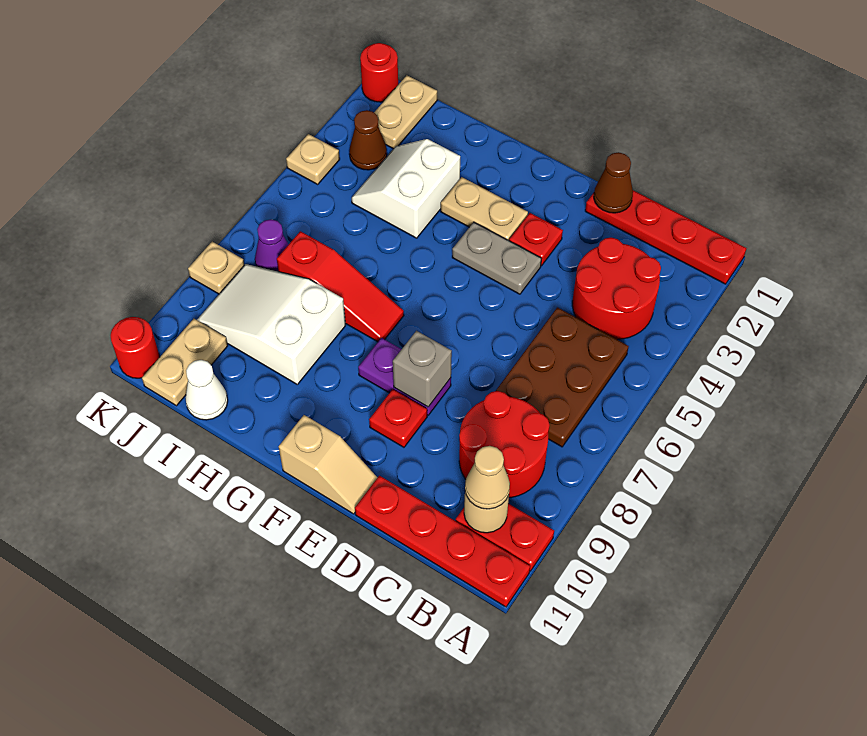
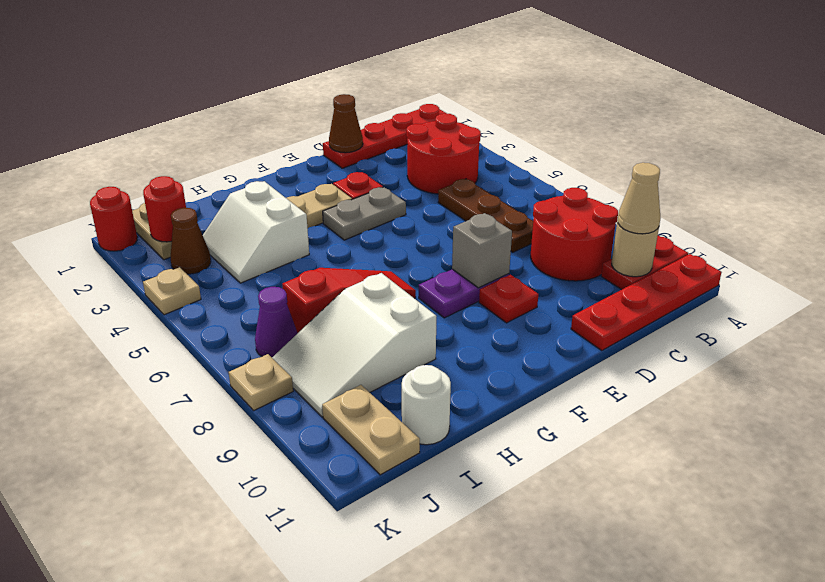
brown plate B5:C7 level 1 -> brown plate C5:C7 level 1
tan slope E11:F11 level 1 top F -> none
white cone I11 level 1 -> white round brick I11 level 1
red round brick K11 level 1 -> red round brick J2 level 2

